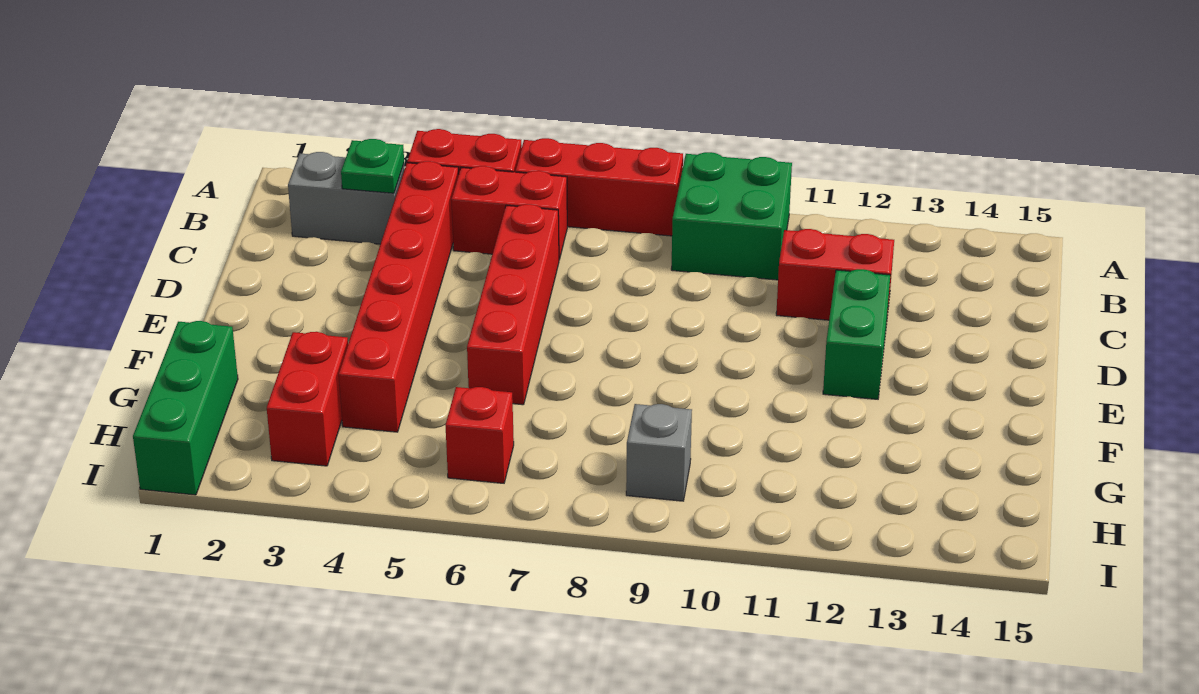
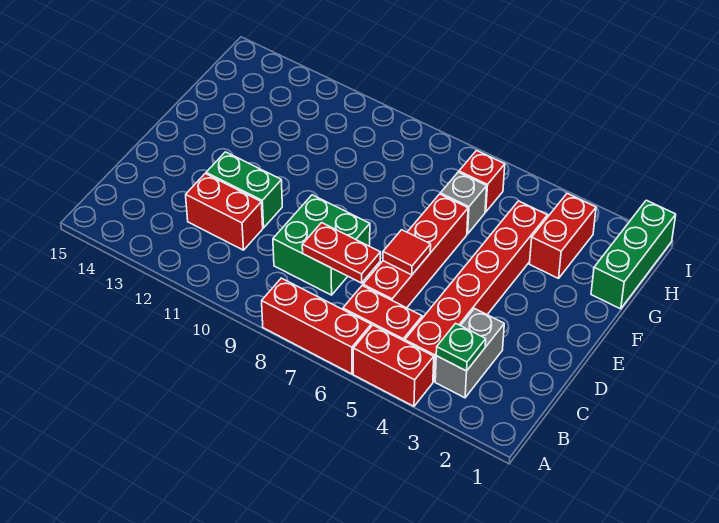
green brick A9:B10 level 1 -> green brick C8:D9 level 1
grey brick B2:B3 level 1 -> grey brick B3:C3 level 1
none -> red plate C7:C8 level 2
none -> red tile D6 level 2
green brick D12:E12 level 1 -> green brick D11:D12 level 1
grey brick H9 level 1 -> grey brick G6 level 1

